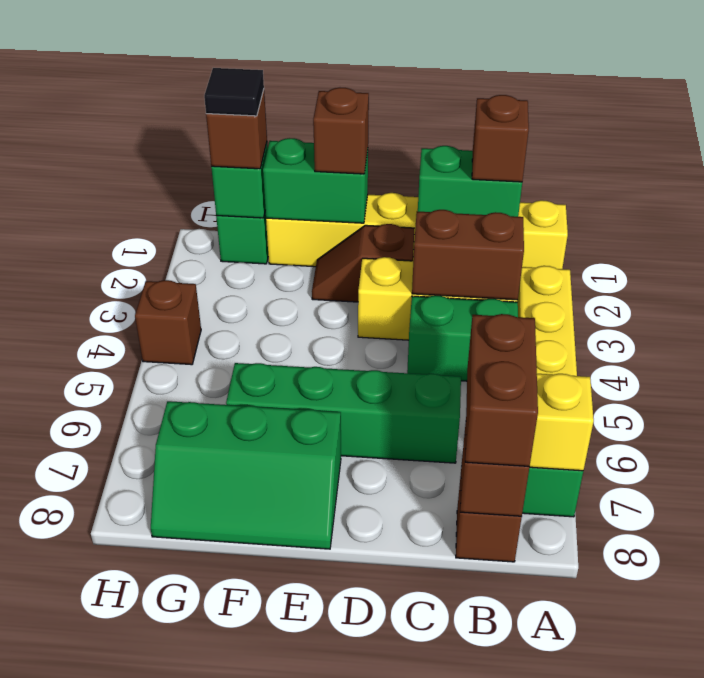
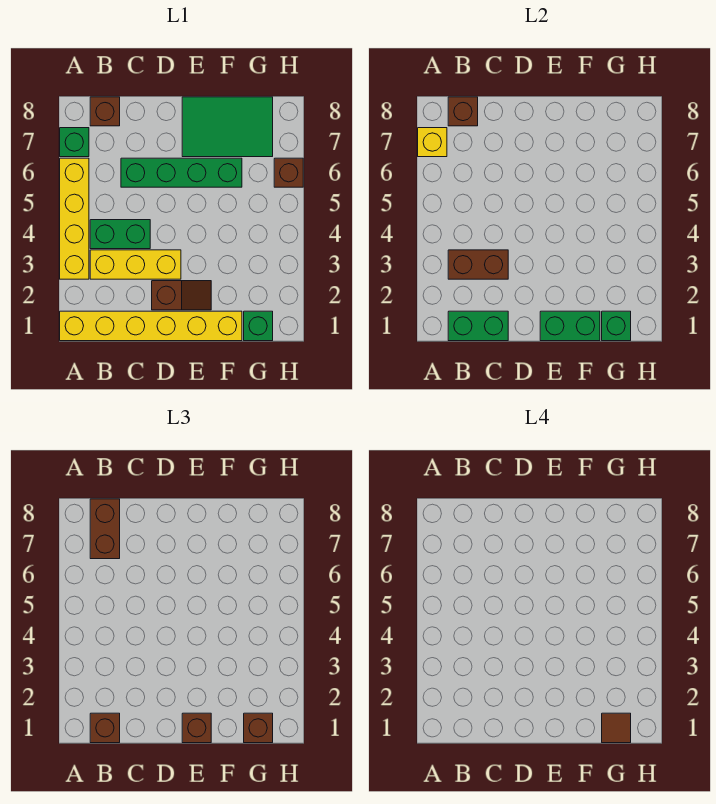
green slope E7:G8 level 1 top 7 -> green tile E7:G8 level 1
black tile G1 level 4 -> brown tile G1 level 4
brown brick H4 level 1 -> brown brick H6 level 1

